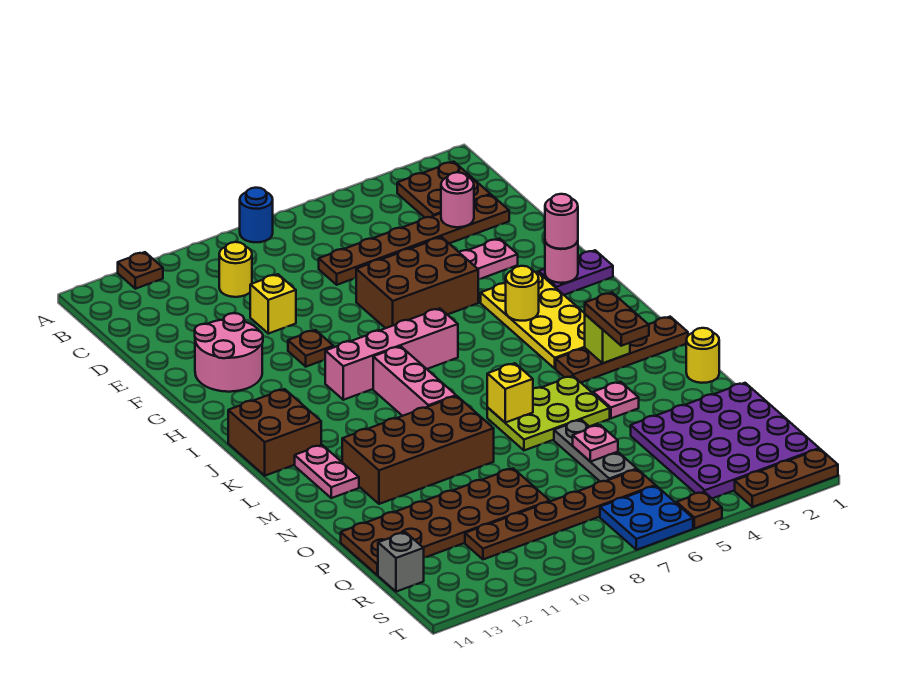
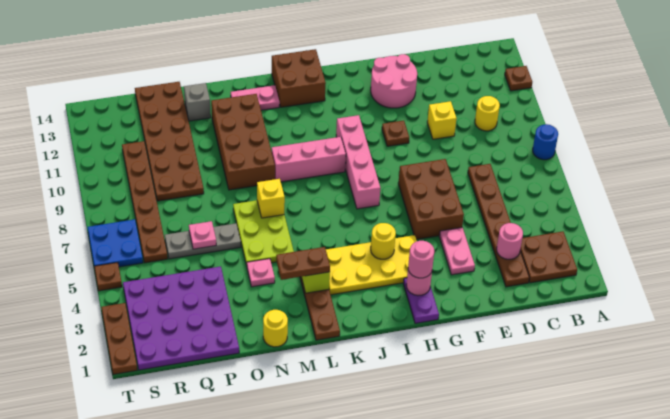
grey brick R14 level 1 -> grey brick O13 level 1

